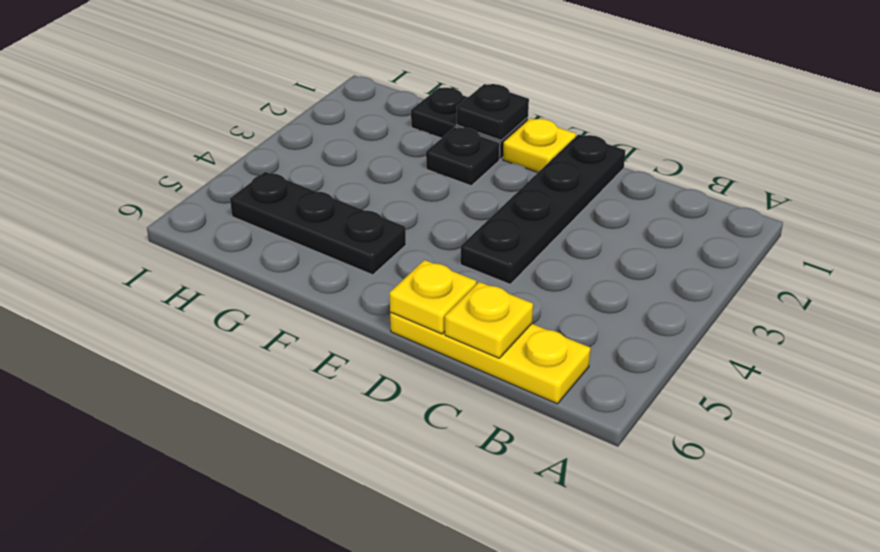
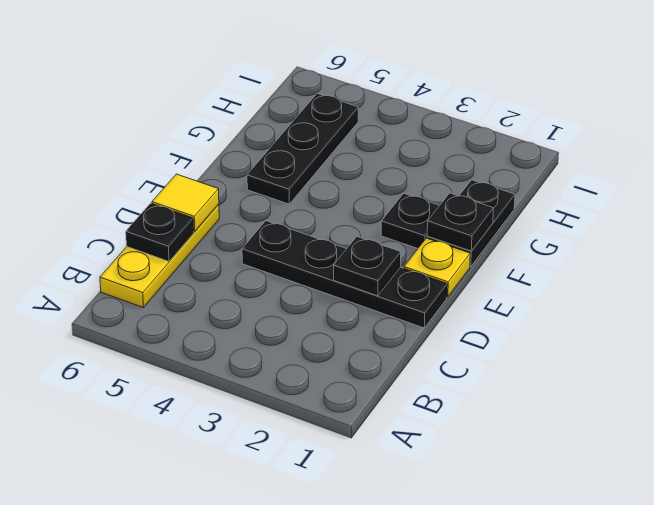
yellow plate C6 level 2 -> black plate C6 level 2
none -> black plate D2 level 2
yellow plate D6 level 2 -> yellow tile D6 level 2

